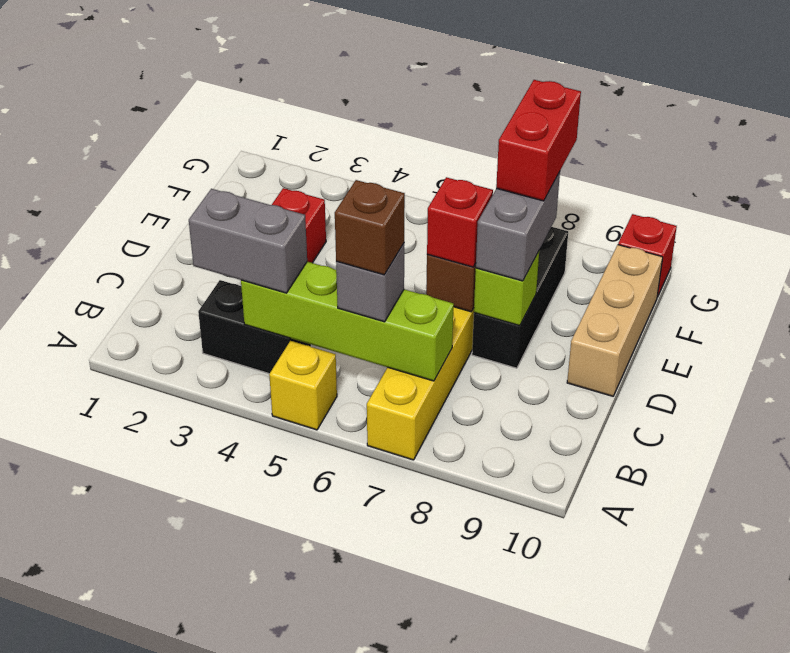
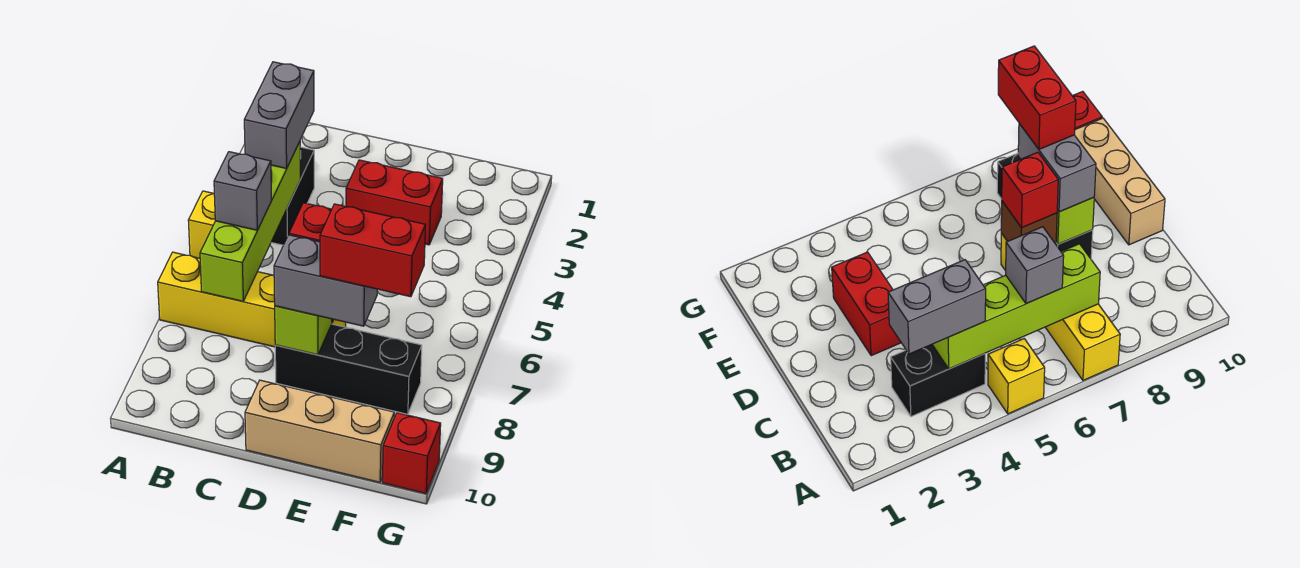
brown brick B6 level 4 -> none

